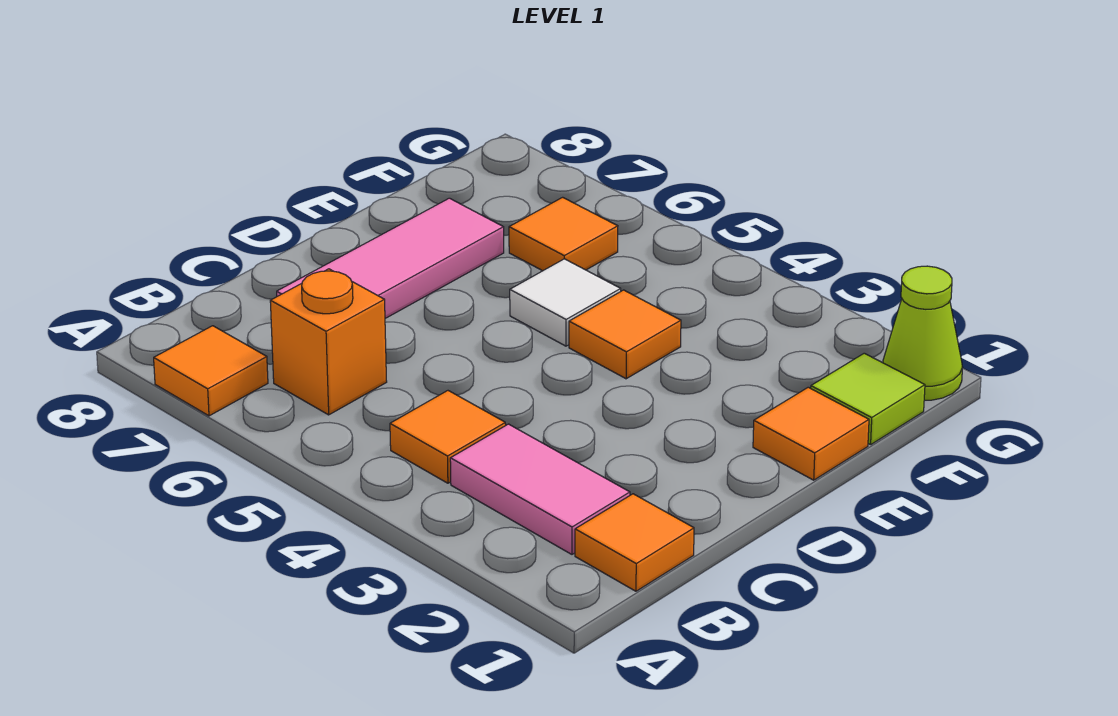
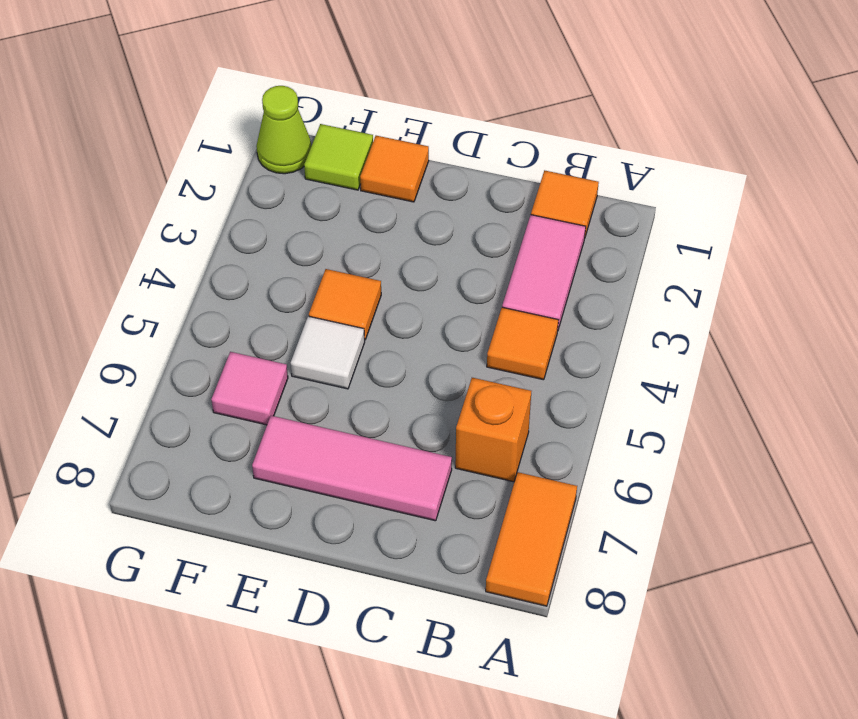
orange tile A7 level 1 -> orange tile A7:A8 level 1
orange tile F6 level 1 -> pink tile F6 level 1

